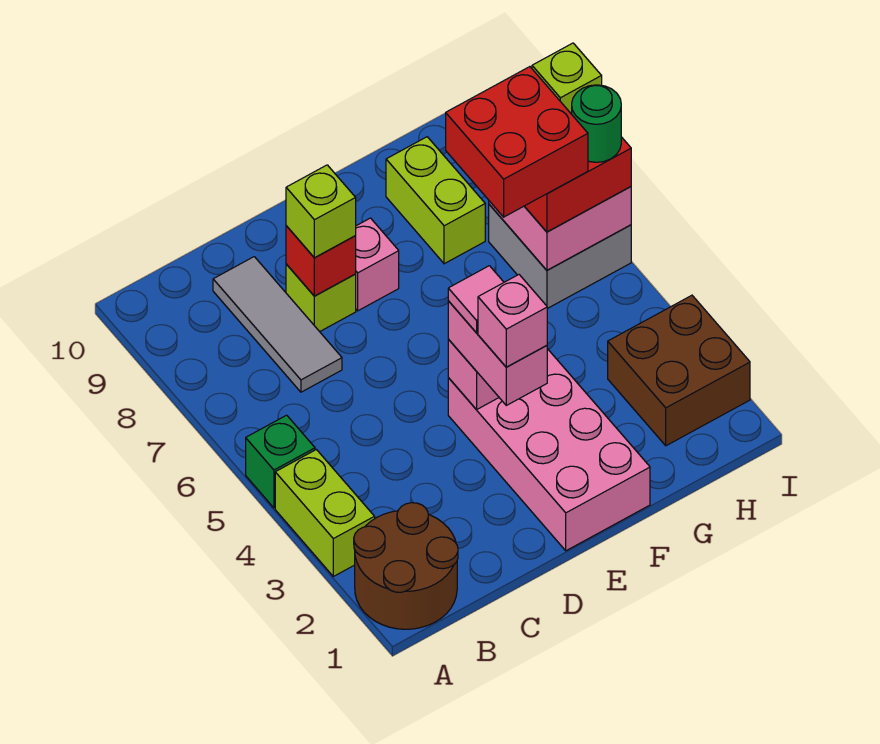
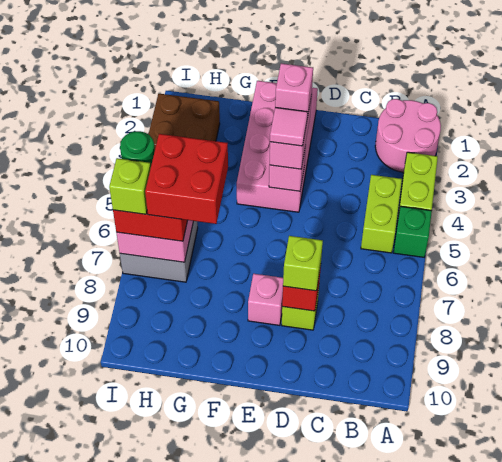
brown round brick A1:B2 level 1 -> pink round brick A1:B2 level 1
grey tile C7:C9 level 1 -> none
lime brick G8:G9 level 1 -> lime brick B4:B5 level 1

